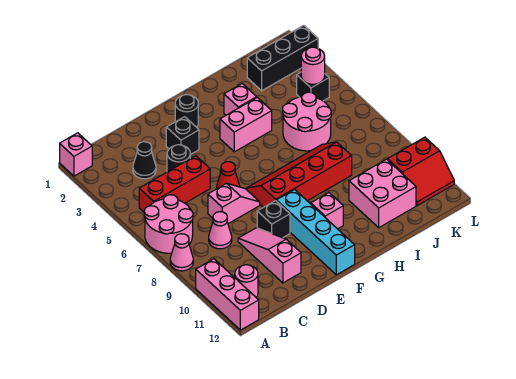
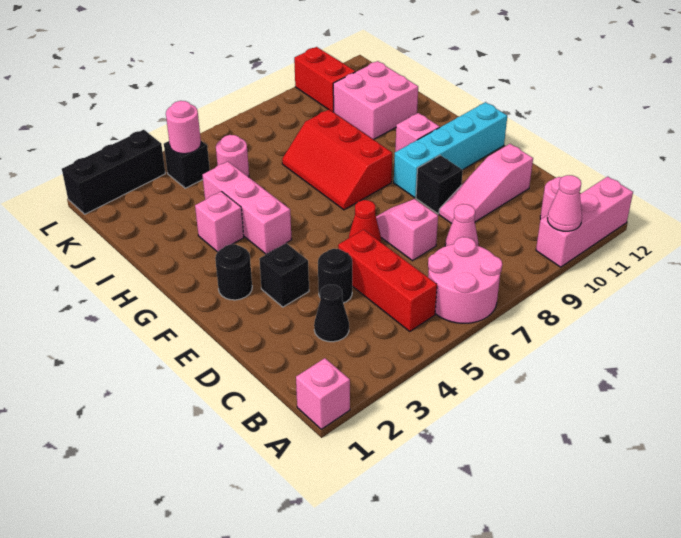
pink cone A8 level 1 -> pink cone A10 level 2
red slope F7:I8 level 1 top 8 -> red slope G7:I8 level 1 top 8
pink brick G4:H4 level 1 -> pink brick G4:I4 level 1
pink round brick I5:J6 level 1 -> pink round brick J5 level 1
black brick J2:L2 level 1 -> black brick L1:L3 level 1

